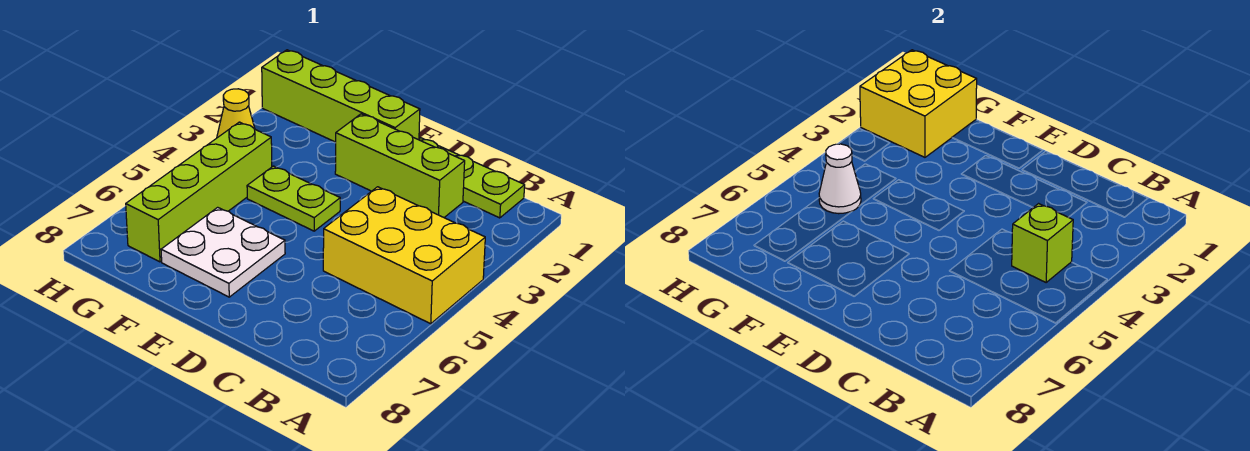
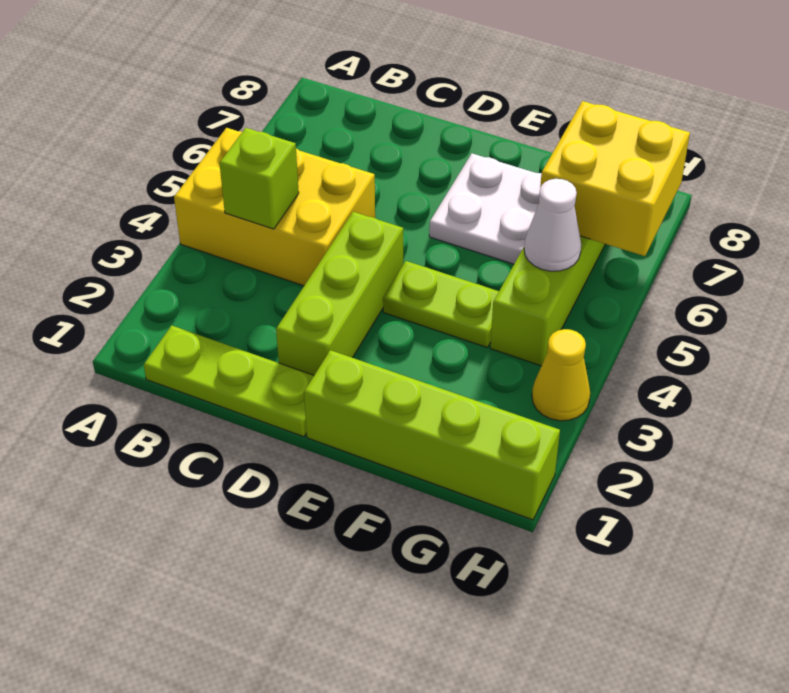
lime brick C2:E2 level 1 -> lime brick D2:D4 level 1
yellow brick G1:H2 level 2 -> yellow brick G6:H7 level 2

